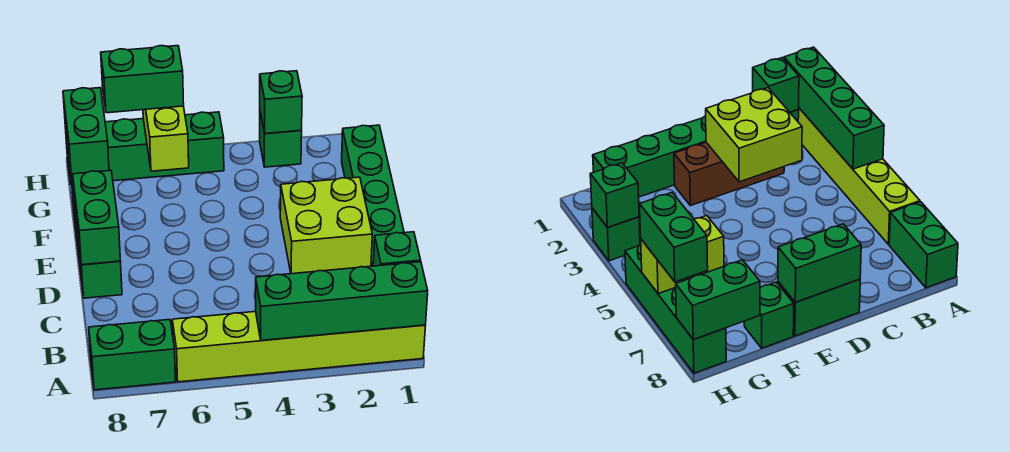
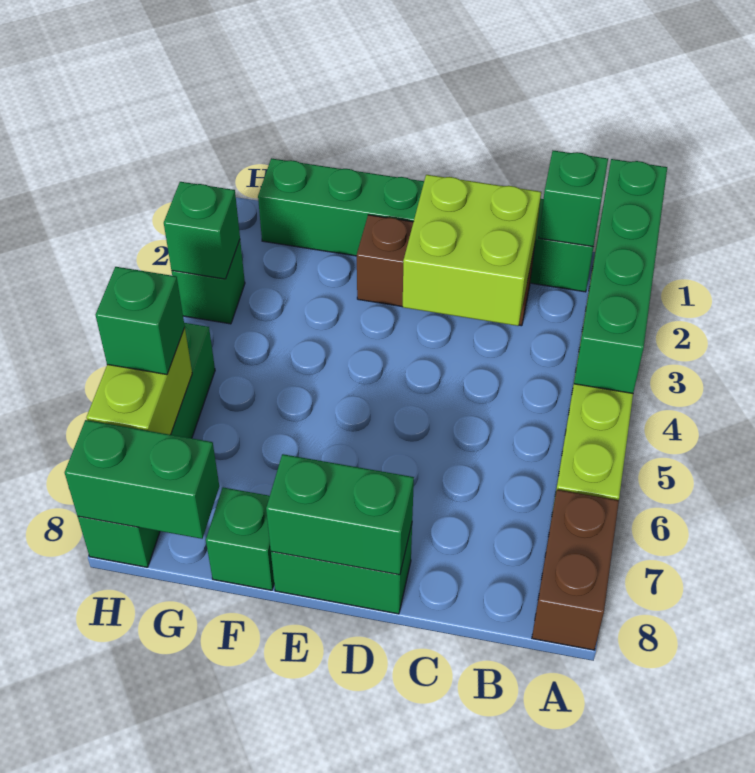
green brick A7:A8 level 1 -> brown brick A7:A8 level 1
lime brick G6:H6 level 2 -> lime brick H6:H7 level 2
green brick H6:H7 level 3 -> green brick H6 level 3

